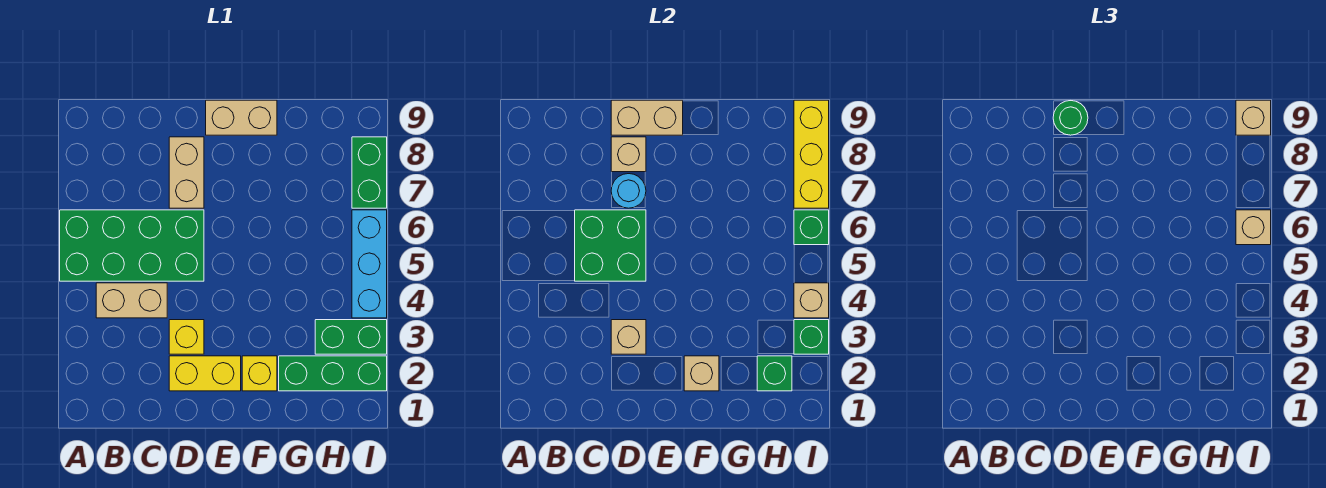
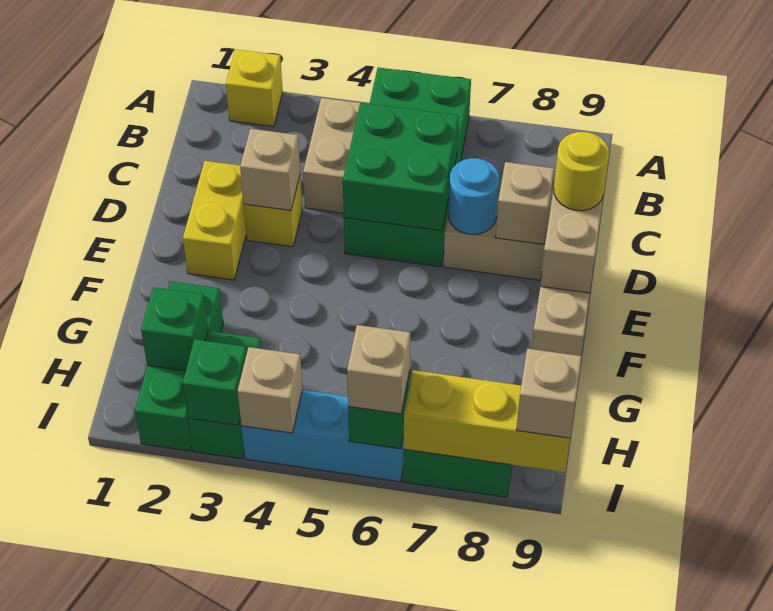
green round brick D9 level 3 -> yellow round brick D9 level 3
yellow brick F2 level 1 -> yellow brick A2 level 1
tan brick F2 level 2 -> none

